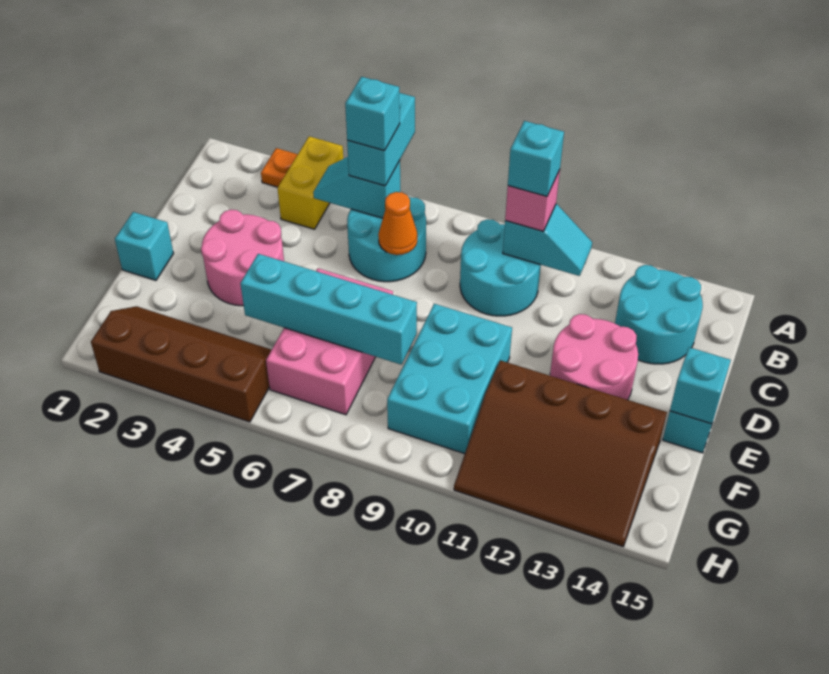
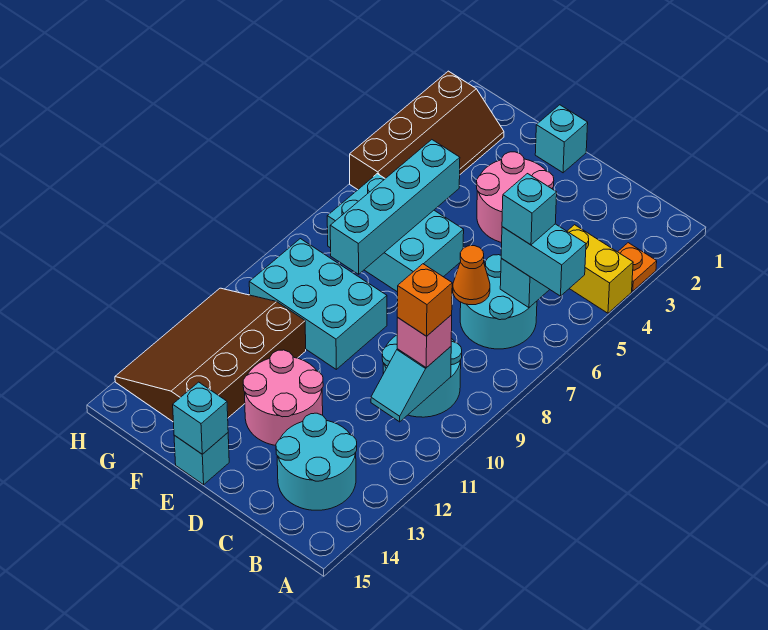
cyan brick B10 level 4 -> orange brick B10 level 4
pink brick E6:G7 level 1 -> cyan brick E6:G7 level 1

